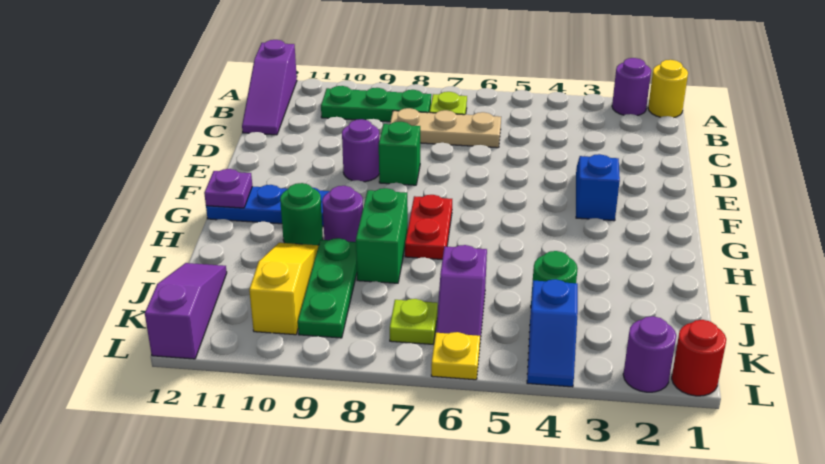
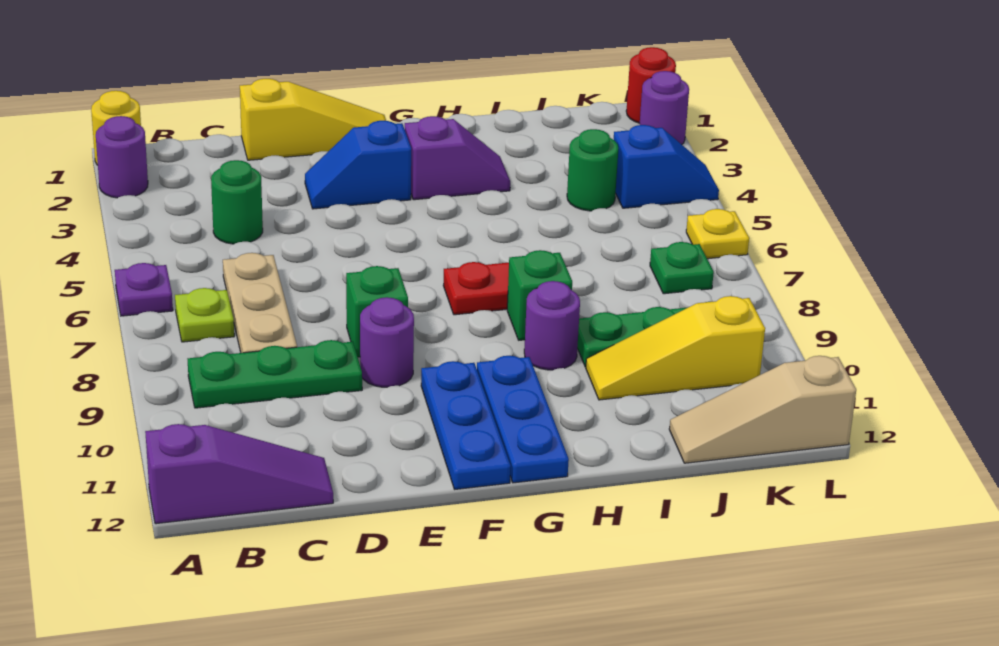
green plate B8:B10 level 1 -> green plate B9:D9 level 1
none -> yellow slope D1:F1 level 1 top D
none -> blue plate F10:F12 level 1
purple plate G12 level 2 -> purple plate A6 level 1
green brick H8:I8 level 1 -> green brick H8 level 1
green round brick H10 level 1 -> green round brick C4 level 1
purple slope J6:K6 level 1 top J -> purple slope G3:H3 level 1 top G
purple slope J12:L12 level 1 top L -> tan slope J12:L12 level 1 top L
lime plate K7 level 1 -> green plate K7 level 1

